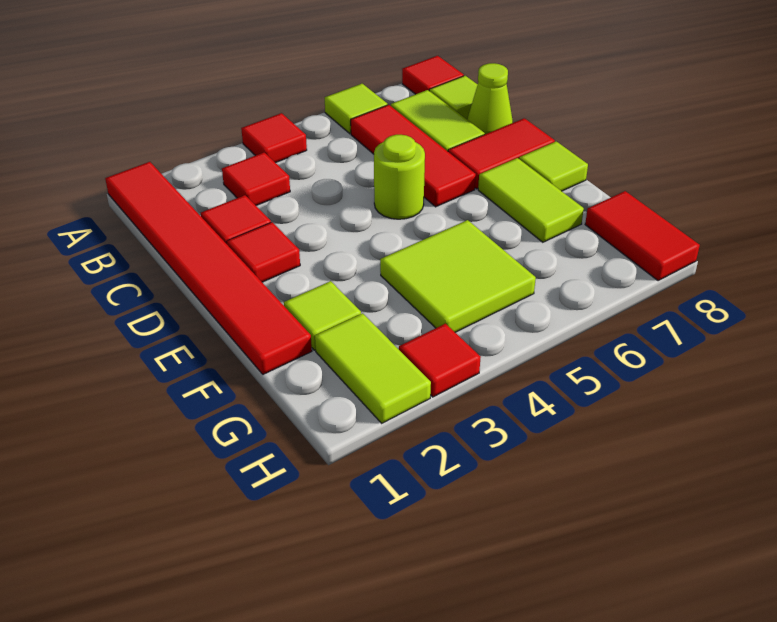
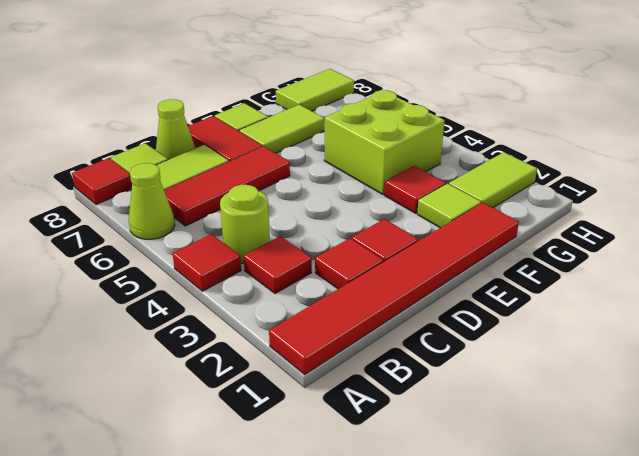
lime tile A6 level 1 -> lime cone A6 level 1
lime round brick D5 level 1 -> lime round brick B4 level 1
lime tile F4:G5 level 1 -> lime brick F4:G5 level 1
red tile G8:H8 level 1 -> lime tile G8:H8 level 1
red tile H3 level 1 -> red tile F3 level 1

